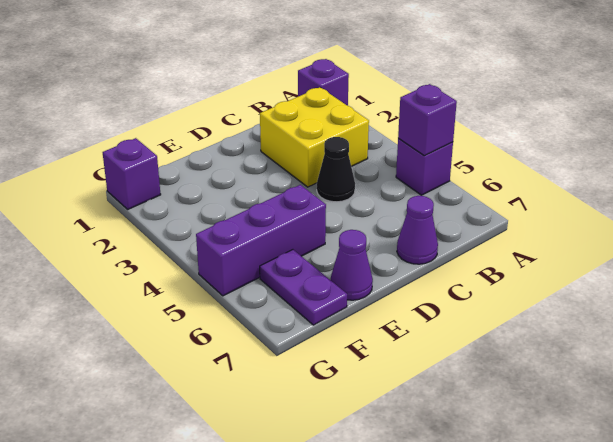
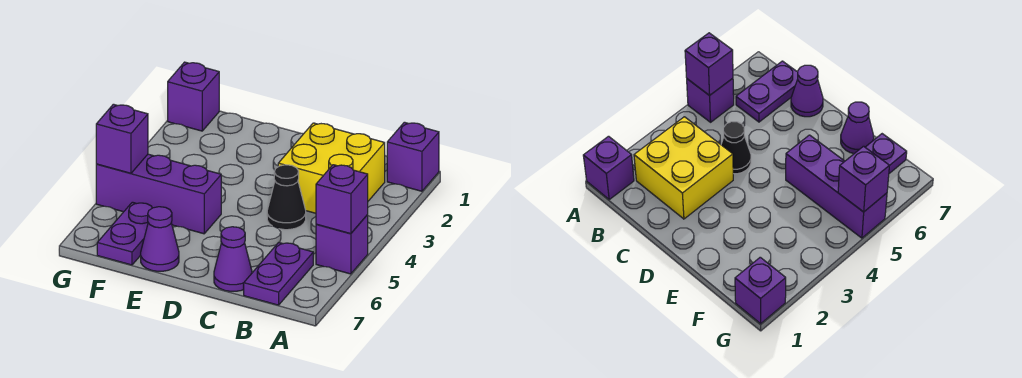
none -> purple plate B6:B7 level 1
none -> purple brick G5 level 2

